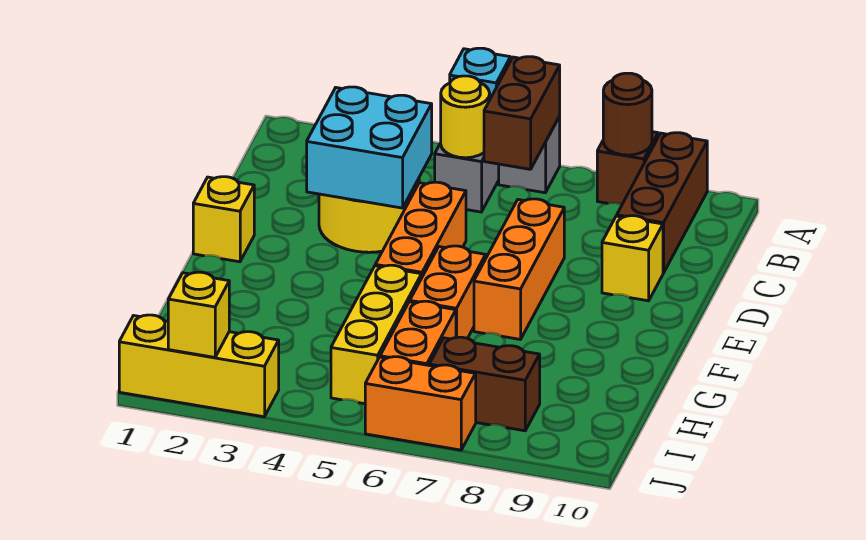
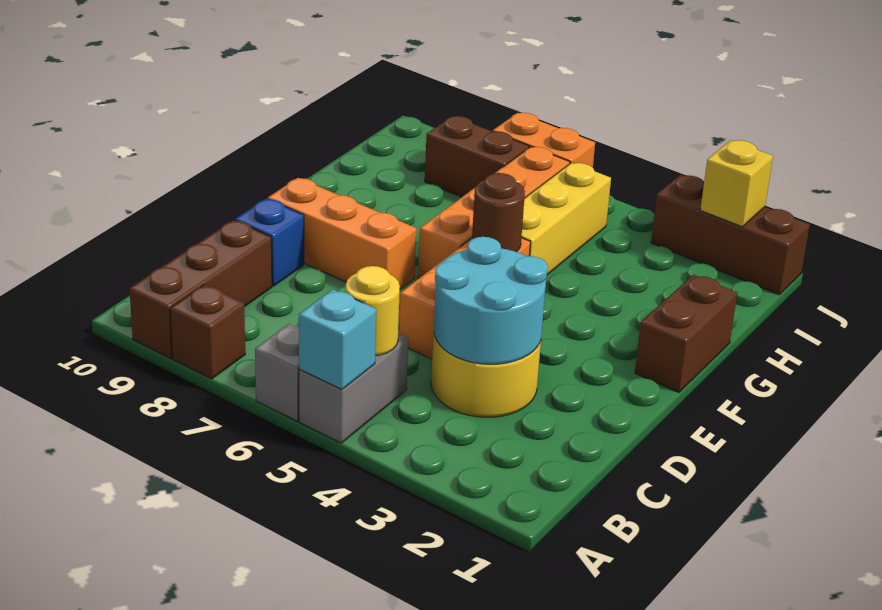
brown brick A6:B6 level 2 -> brown brick F1:G1 level 1
brown round brick A8 level 2 -> brown round brick F5 level 2
cyan brick C3:D4 level 2 -> cyan round brick C3:D4 level 2
orange brick D7:F7 level 1 -> orange brick E7:E9 level 1
yellow brick D9 level 1 -> blue brick D9 level 1
yellow brick E1 level 1 -> none
yellow brick J1:J3 level 1 -> brown brick J1:J3 level 1

